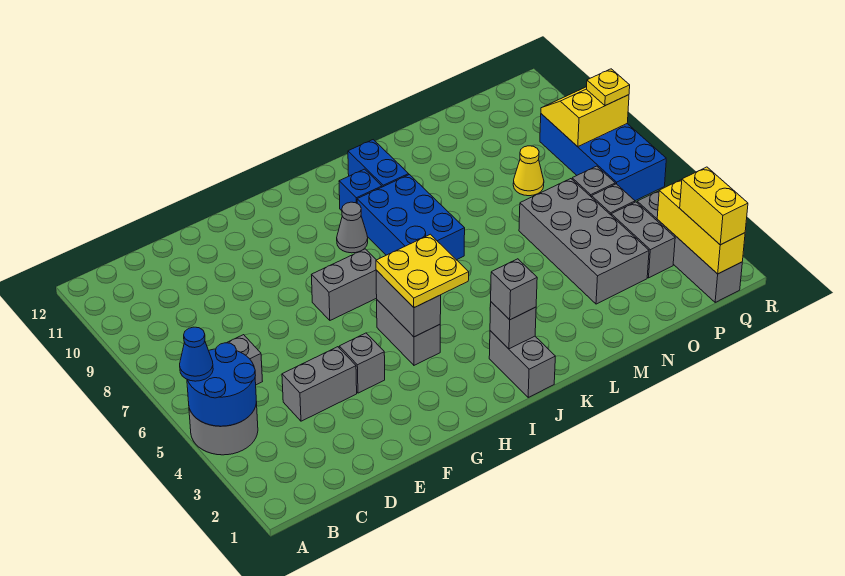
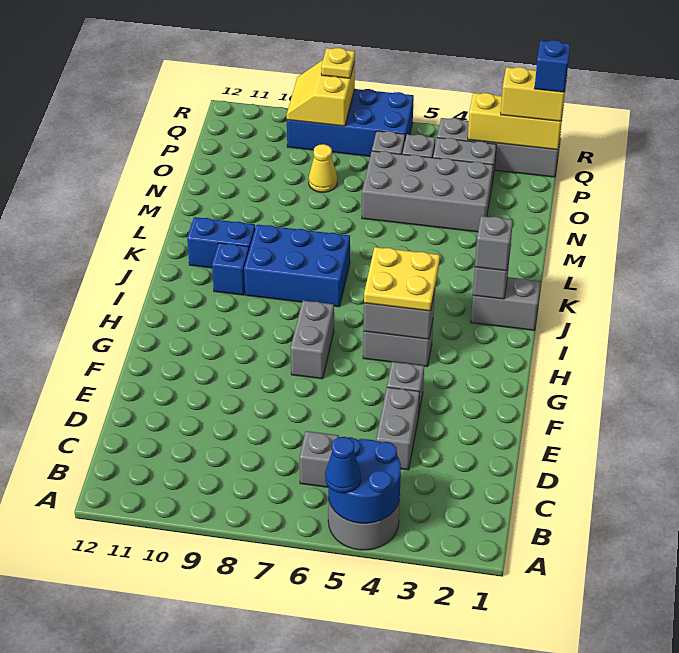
grey cone I9 level 1 -> none
none -> blue brick Q1 level 4

